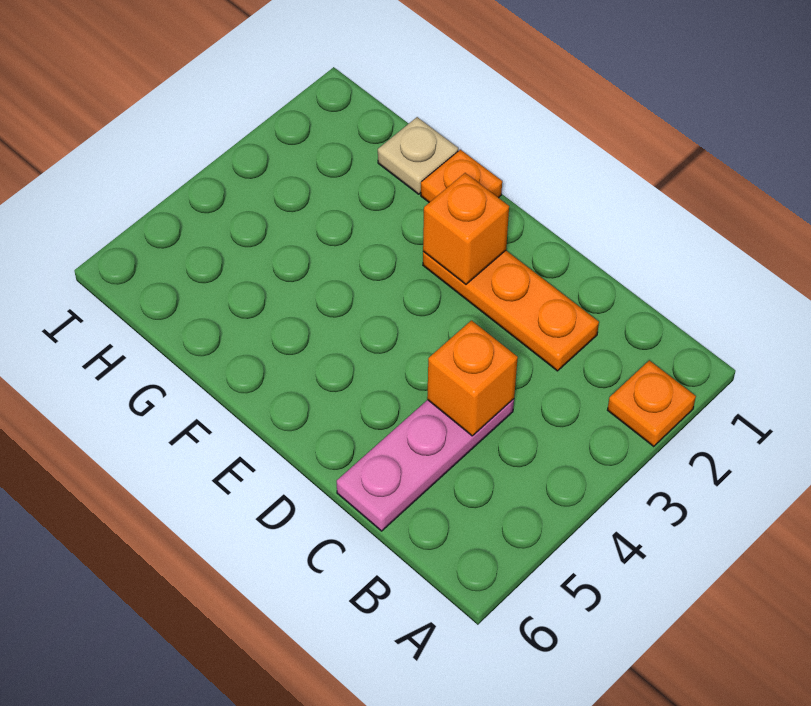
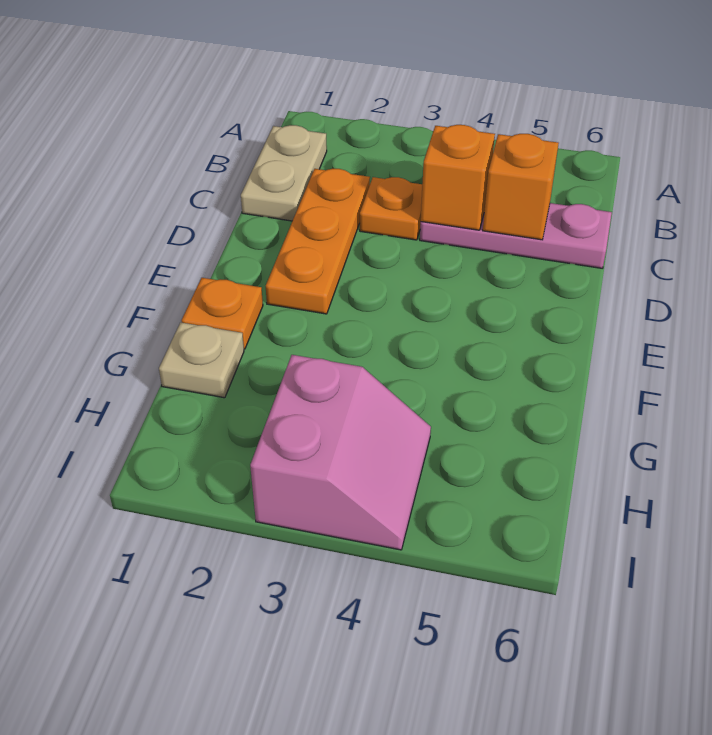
orange plate A2 level 1 -> orange plate C3 level 1
none -> tan plate B1:C1 level 1
orange brick E2 level 2 -> orange brick C5 level 2
none -> pink slope H3:I4 level 1 top 3

